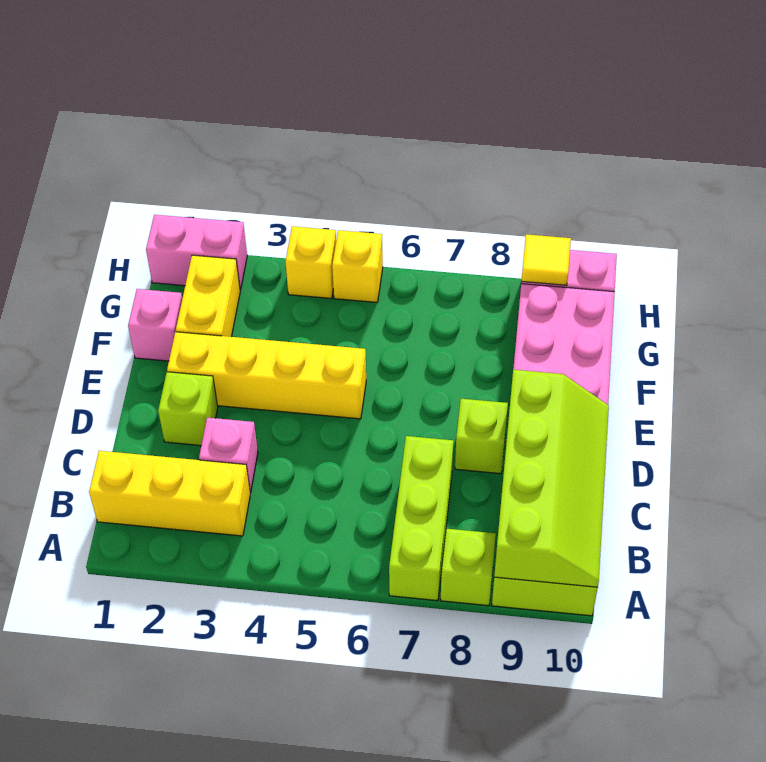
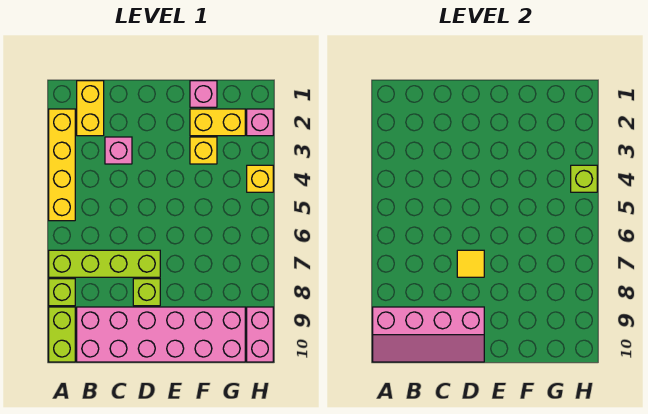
lime brick A7:C7 level 1 -> lime brick A7:D7 level 1
lime slope A9:D10 level 2 top 9 -> pink slope A9:D10 level 2 top 9
yellow brick B1:B3 level 1 -> yellow brick B1:B2 level 1
lime brick D2 level 1 -> lime brick H4 level 2
yellow brick E2:E5 level 1 -> yellow brick A2:A5 level 1
pink brick H1:H2 level 1 -> pink brick H2 level 1
yellow brick H5 level 1 -> yellow brick F3 level 1
yellow tile H9 level 2 -> yellow tile D7 level 2

